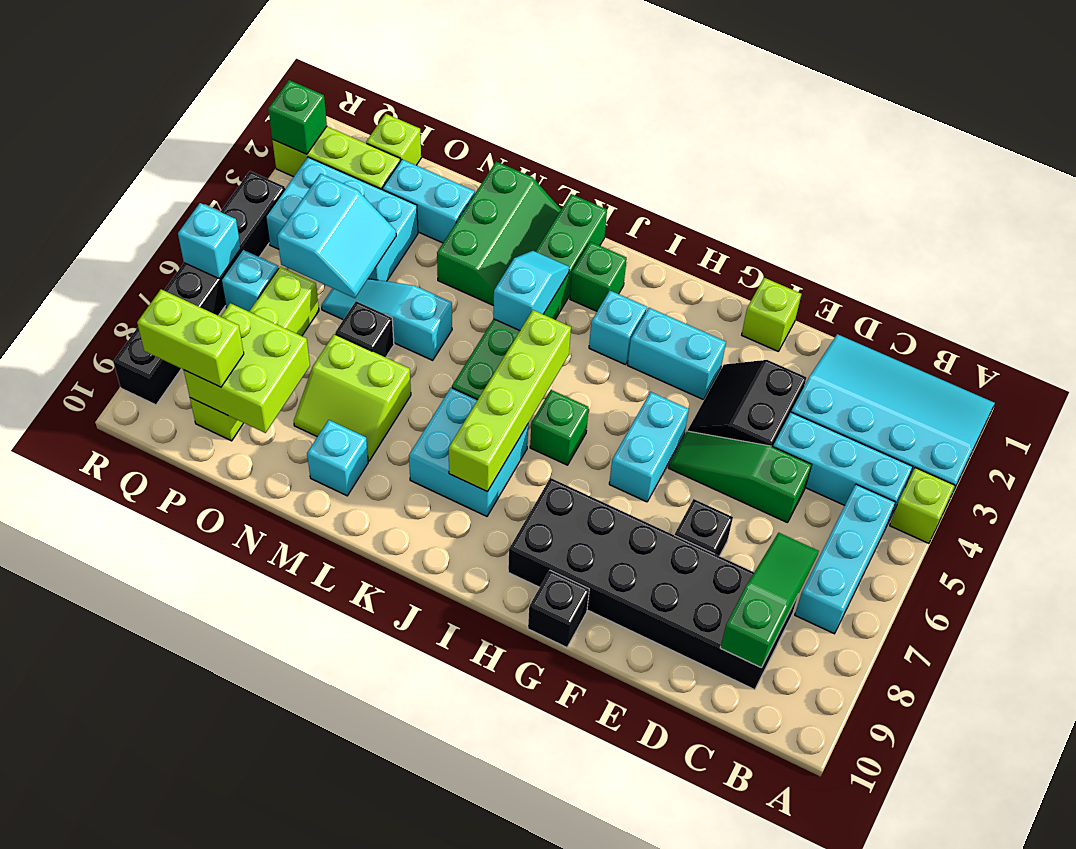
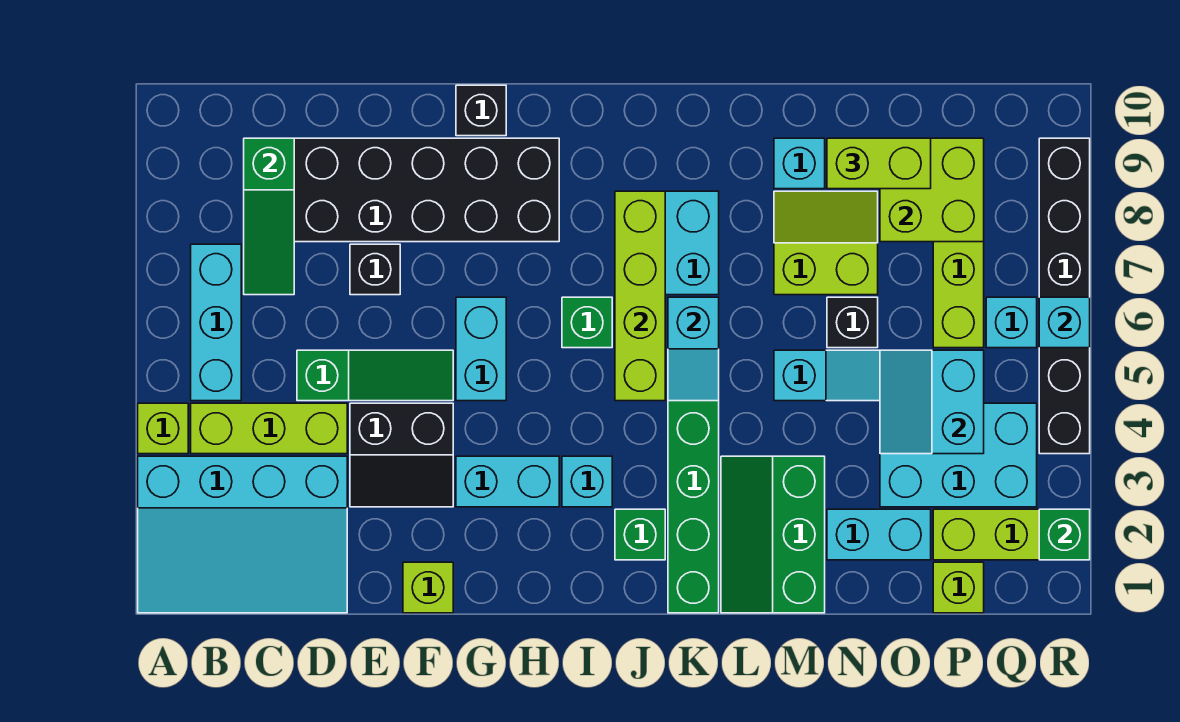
cyan brick B4:D4 level 1 -> lime brick B4:D4 level 1
black slope E3:F4 level 1 top E -> black slope E3:F4 level 1 top 4
cyan slope K3:K4 level 2 top 4 -> cyan slope K5:K6 level 2 top 6
lime brick P9:Q9 level 3 -> lime brick N9:O9 level 3

